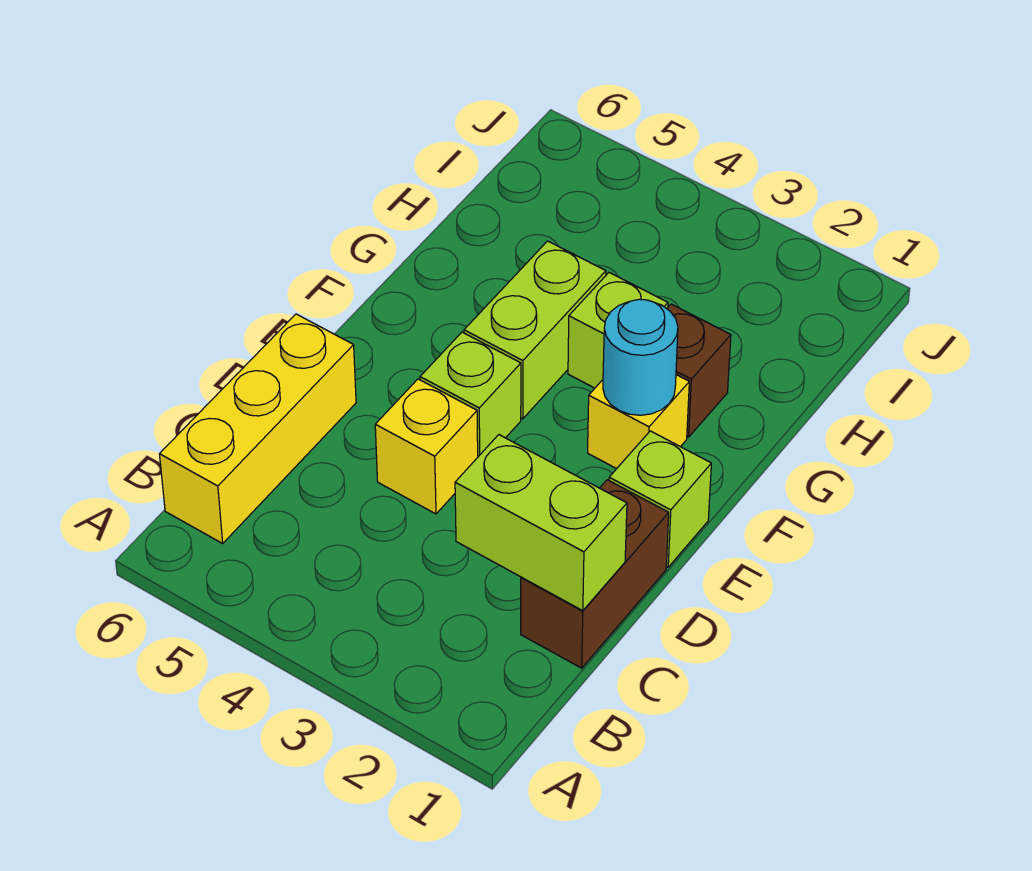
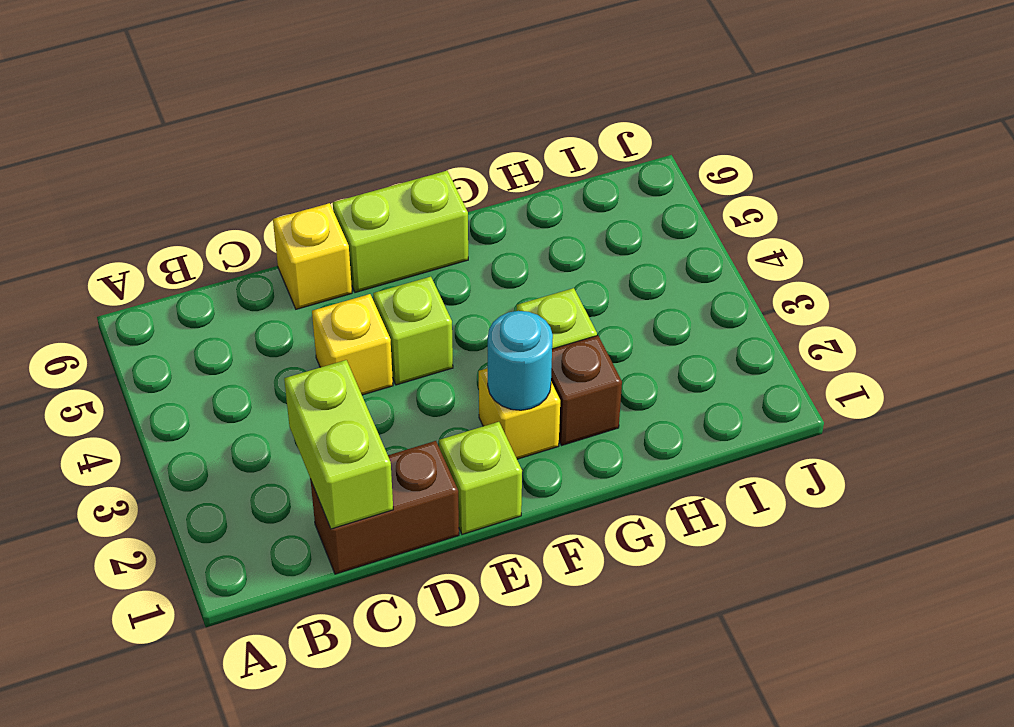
yellow brick B6:D6 level 1 -> yellow brick D6 level 1
lime brick F4:G4 level 1 -> lime brick E6:F6 level 1

